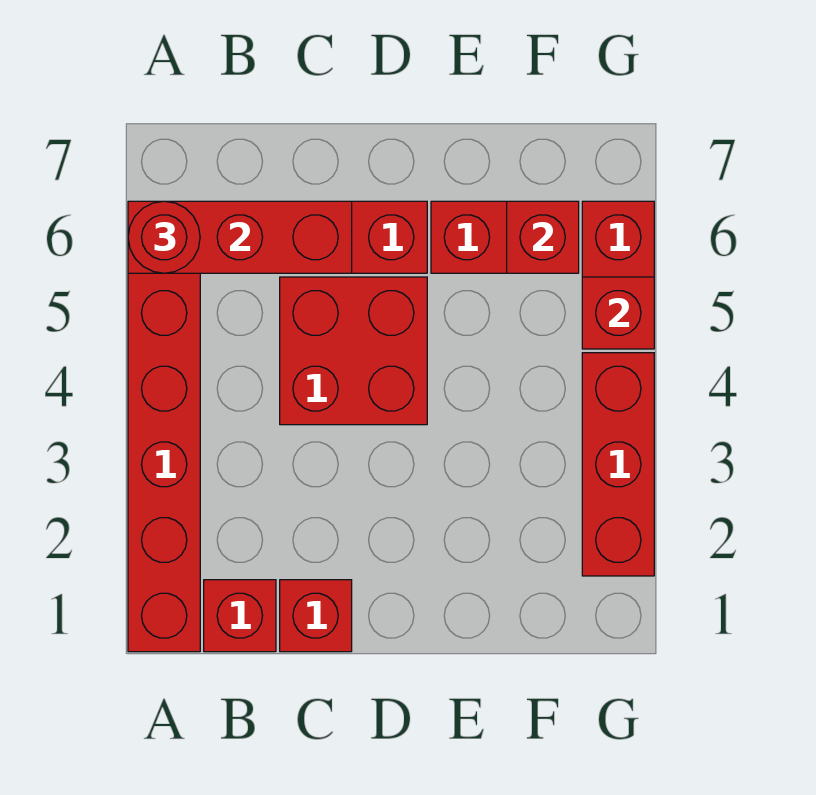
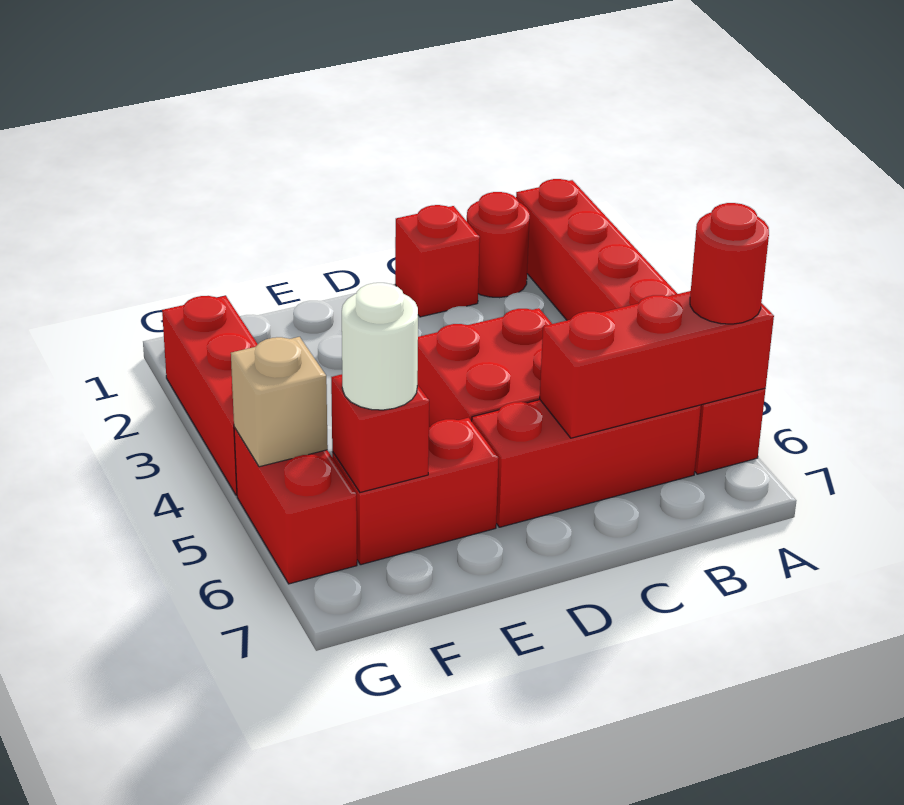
red brick B1 level 1 -> red round brick B1 level 1
none -> white round brick F6 level 3
red brick G5 level 2 -> tan brick G5 level 2

